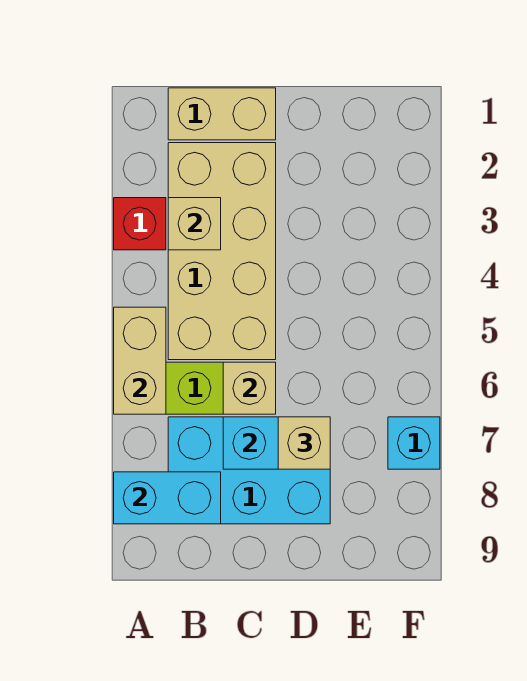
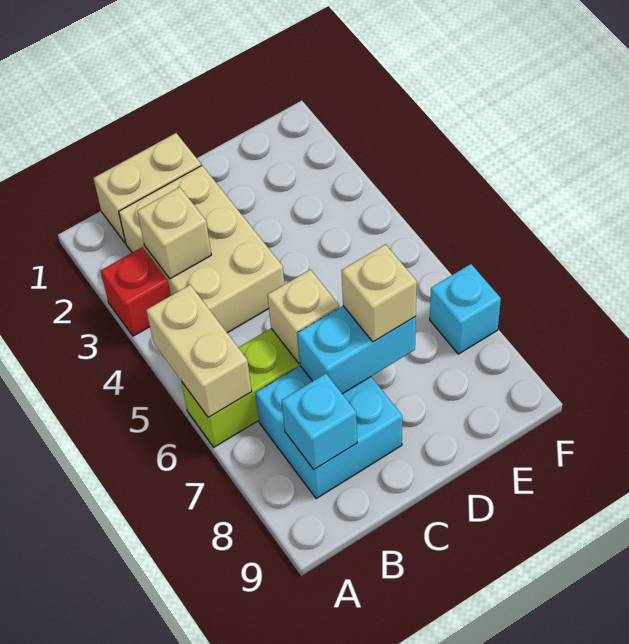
cyan brick A8:B8 level 2 -> cyan brick B8 level 2
tan brick B2:C5 level 1 -> tan brick B2:C4 level 1
cyan brick B7:D8 level 1 -> cyan brick B7:C8 level 1

